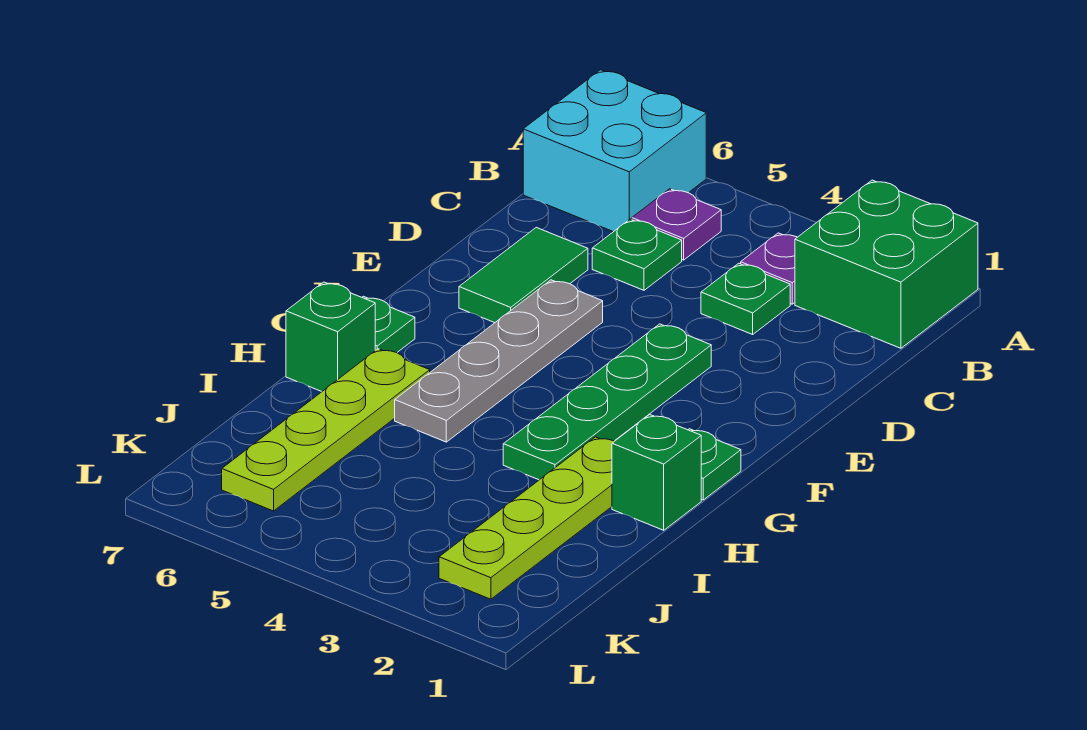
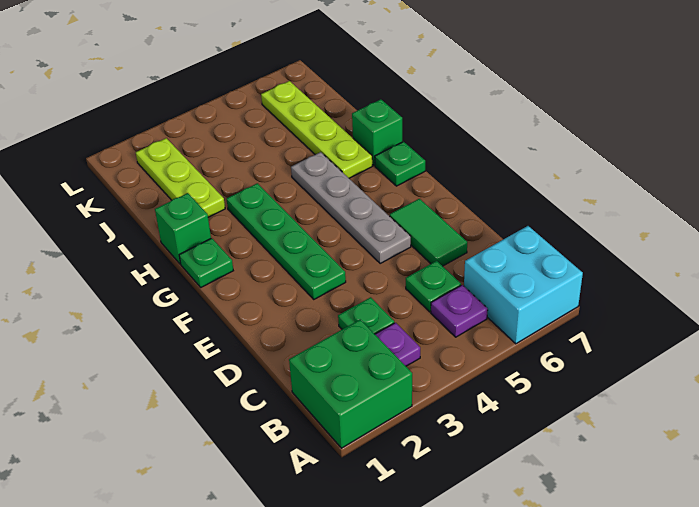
lime plate H2:K2 level 1 -> lime plate I2:K2 level 1

